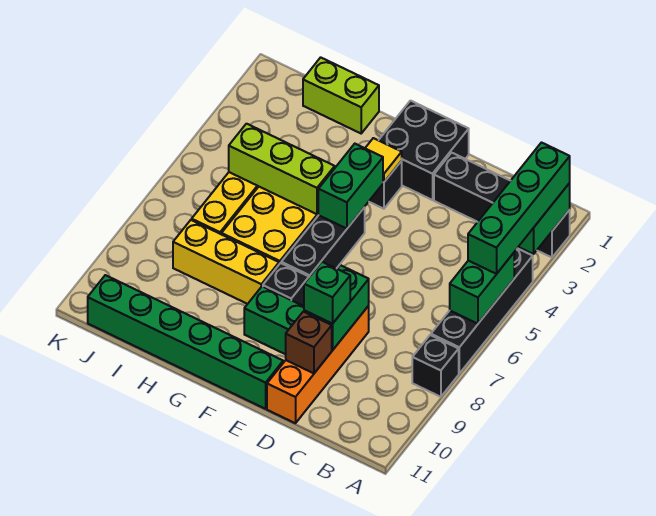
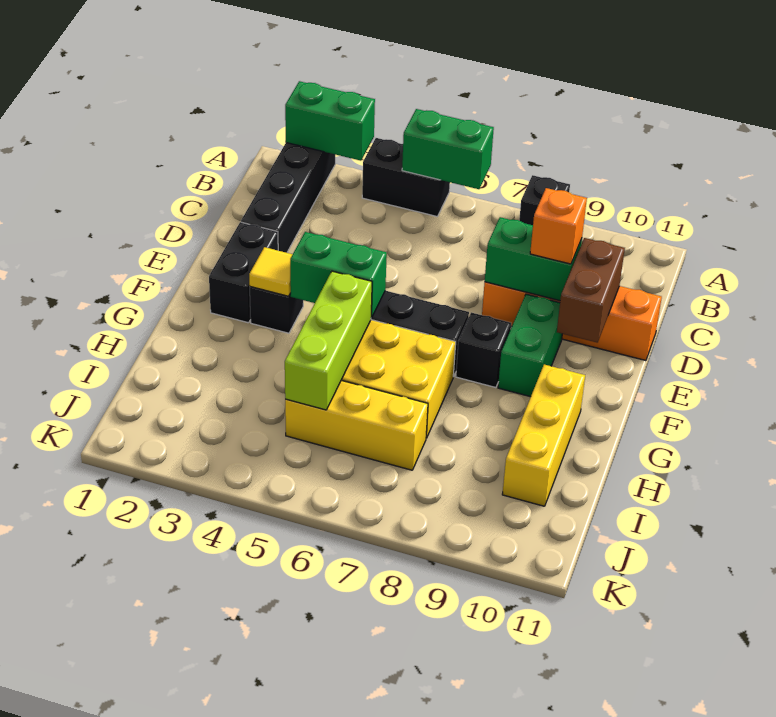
green brick A2:A5 level 3 -> none
black brick A4:A7 level 1 -> black brick A4:A5 level 1
green brick D9 level 3 -> orange brick D9 level 3
brown brick D10 level 2 -> brown brick D10:E10 level 2
black brick E1:F2 level 1 -> black brick E2:F2 level 1
green brick E11:J11 level 1 -> none
yellow brick G8:I8 level 1 -> yellow brick G10:I10 level 1
lime brick H1:I1 level 1 -> none

